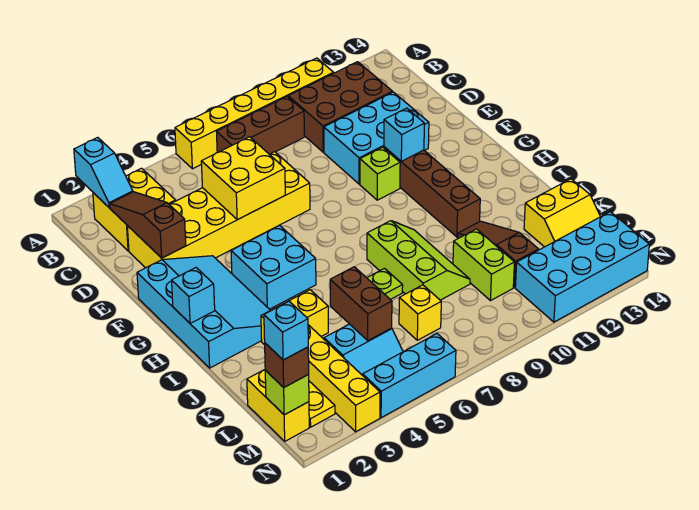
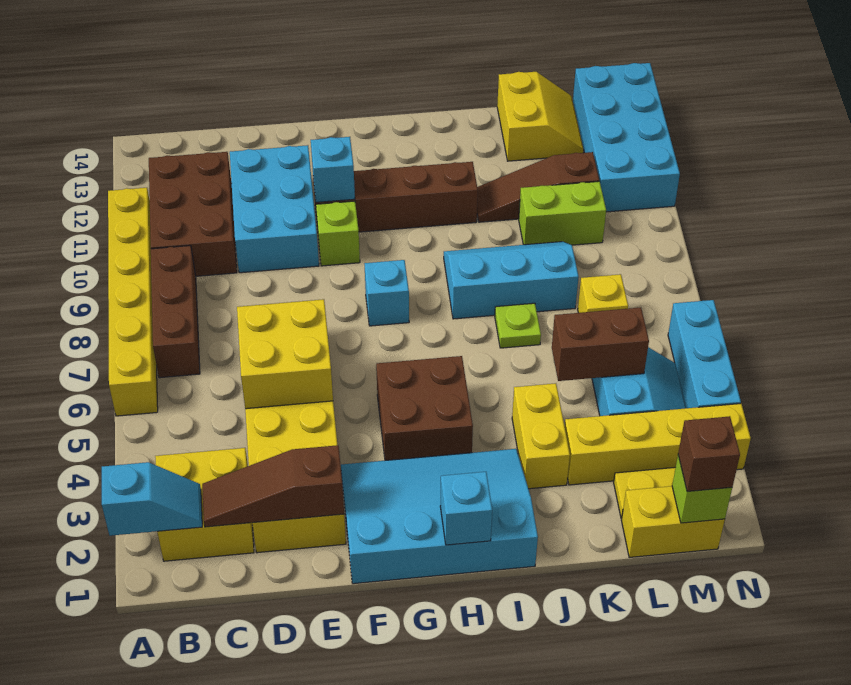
cyan brick G4:H5 level 1 -> brown brick G4:H5 level 1
lime slope I8:K9 level 1 top 8 -> cyan slope I8:K9 level 1 top 8
cyan brick M1 level 4 -> cyan brick G8 level 1

